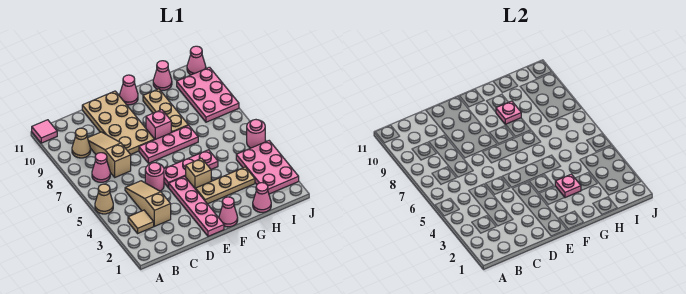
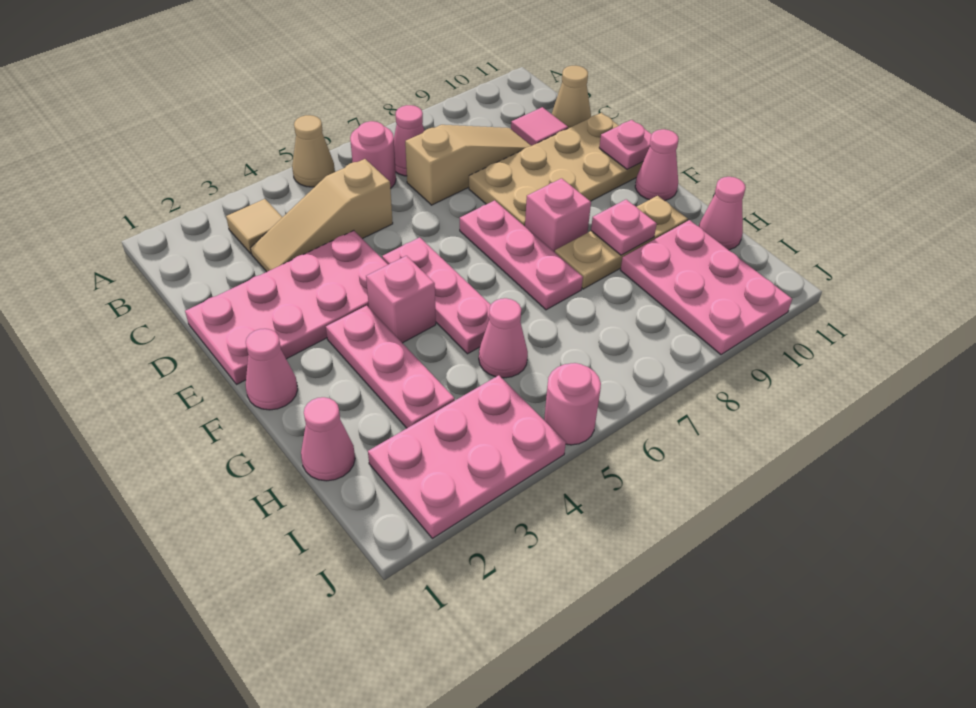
pink tile A11 level 1 -> pink tile C10 level 1
tan cone B9 level 1 -> tan cone C11 level 1
tan slope C3:C5 level 1 top 3 -> tan slope C3:C5 level 1 top 5
pink round brick D5 level 1 -> pink round brick B6 level 1
pink plate E1:E4 level 1 -> pink plate D1:E4 level 1
tan plate F3:H3 level 1 -> pink plate F3:H3 level 1
tan brick F4 level 1 -> pink brick F4 level 1
pink plate G3 level 2 -> pink plate E11 level 2
pink plate I8:J10 level 1 -> pink plate H9:J10 level 1
pink cone J11 level 1 -> pink cone H5 level 1

